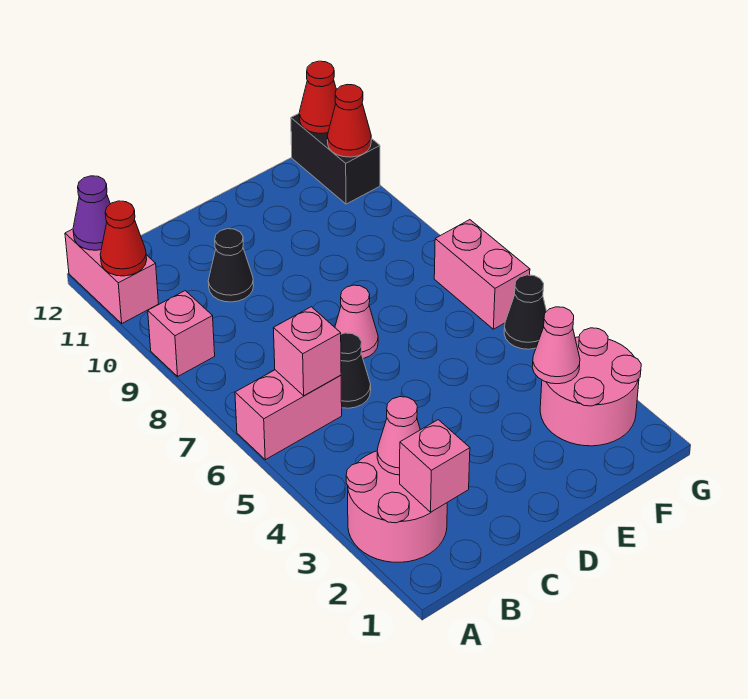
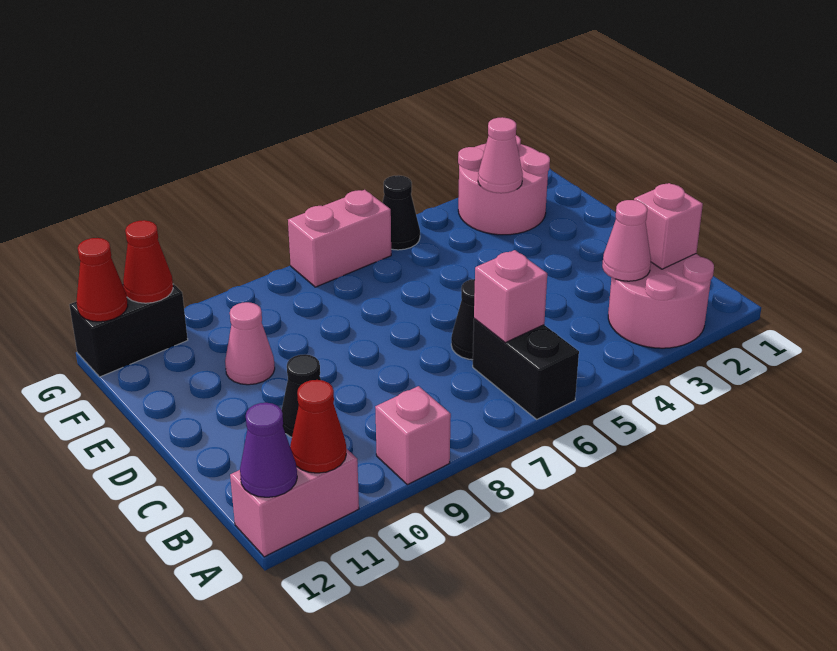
pink brick A6:B6 level 1 -> black brick A6:B6 level 1
pink cone D7 level 1 -> pink cone E10 level 1

